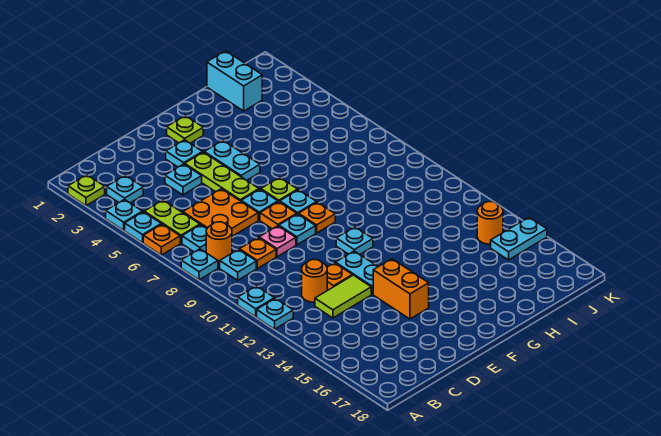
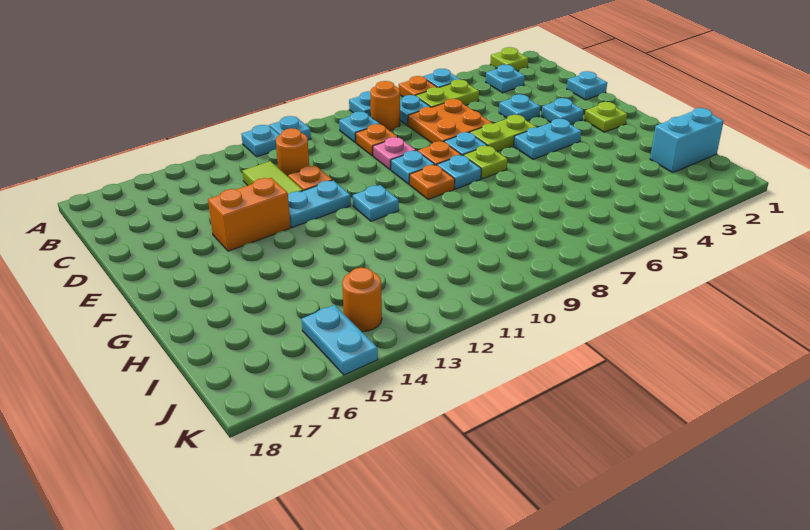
cyan plate A4 level 1 -> cyan plate D1 level 1
lime plate E4:E6 level 1 -> lime plate E5:E6 level 1

